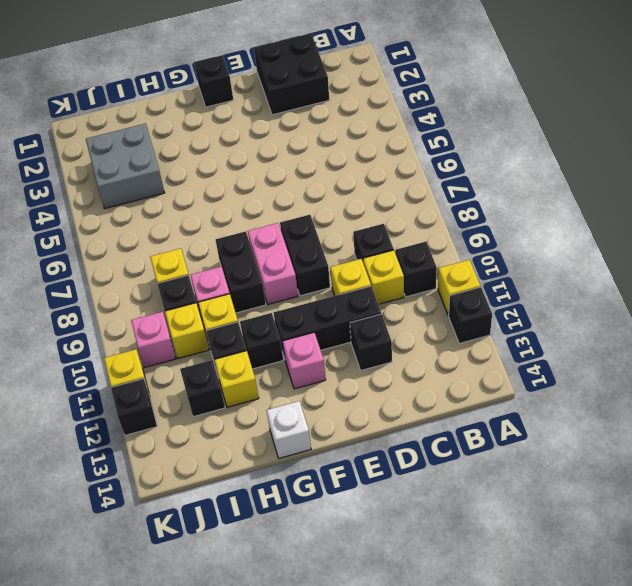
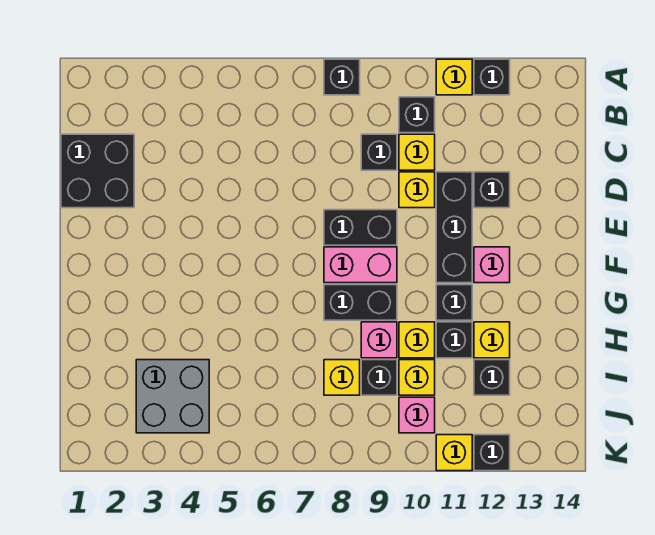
black brick F1 level 1 -> black brick A8 level 1
white brick G14 level 1 -> none

